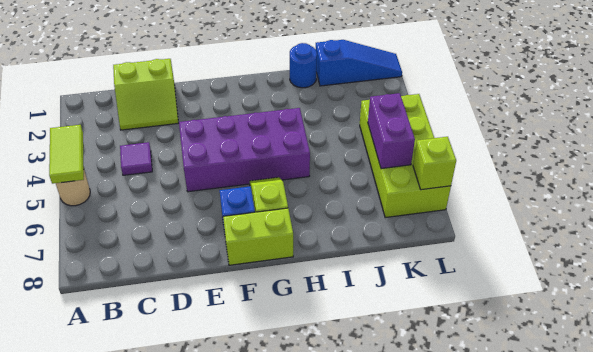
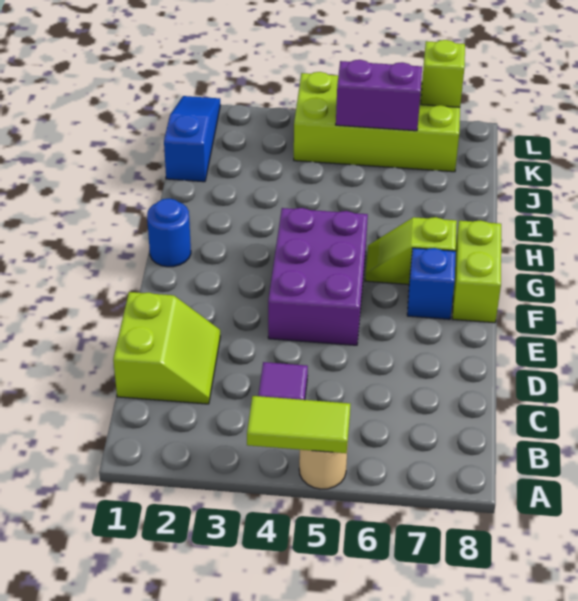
purple brick E4:H5 level 1 -> purple brick E4:G5 level 1
blue round brick I1 level 1 -> blue round brick G1 level 1

